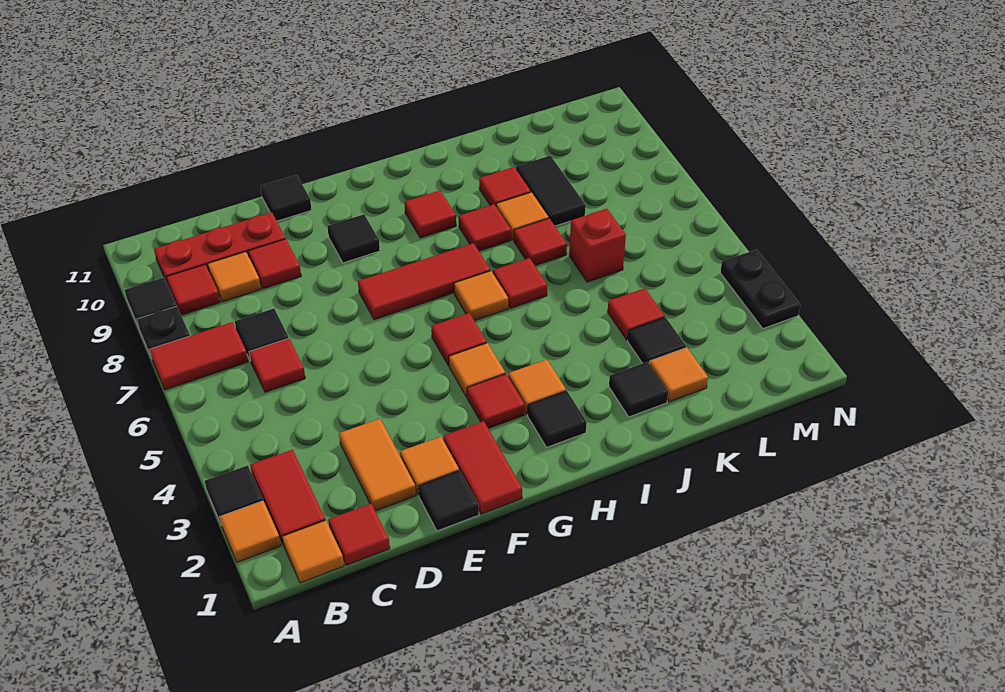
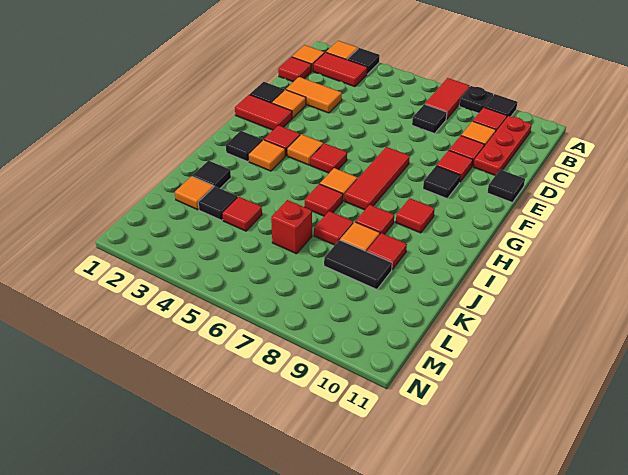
red tile C6 level 1 -> red tile E9 level 1
black plate N3:N4 level 1 -> none

